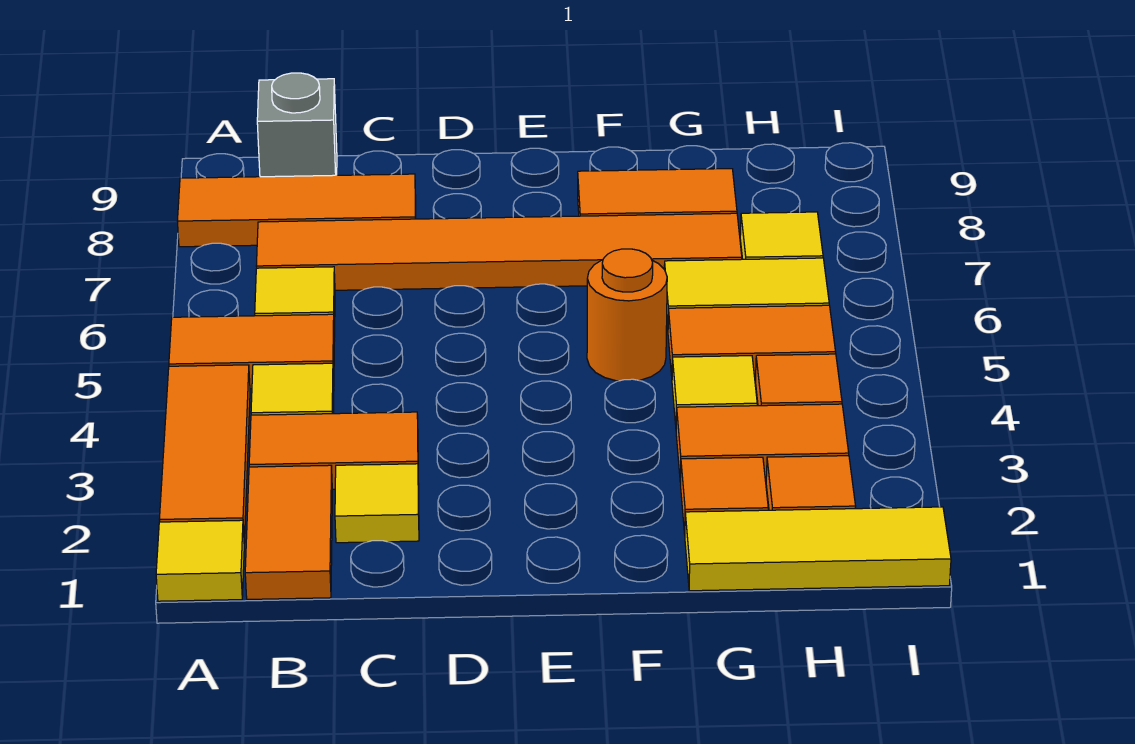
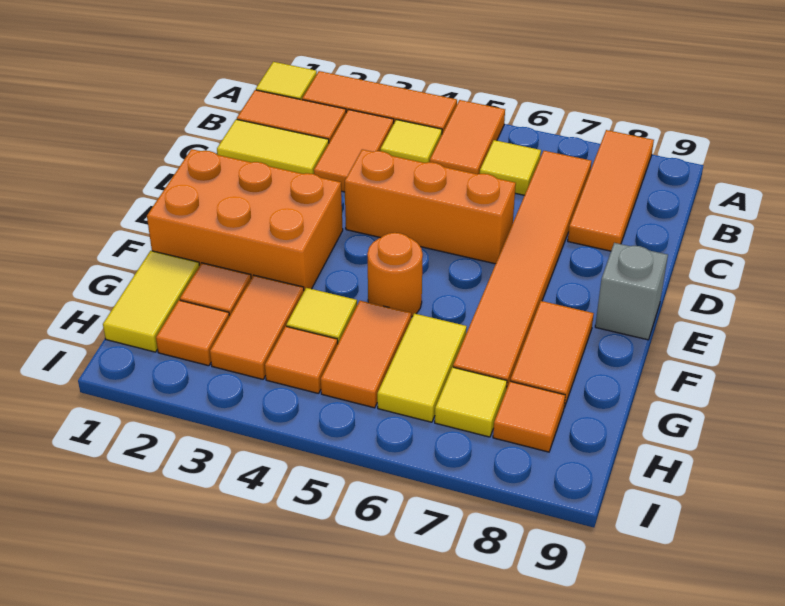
grey brick B9 level 1 -> grey brick E9 level 1
yellow tile C2 level 1 -> yellow tile C1:C2 level 1
none -> orange brick D4:D6 level 1
none -> orange brick E1:F3 level 1
yellow tile G1:I1 level 1 -> yellow tile G1:H1 level 1
none -> orange tile H8 level 1

